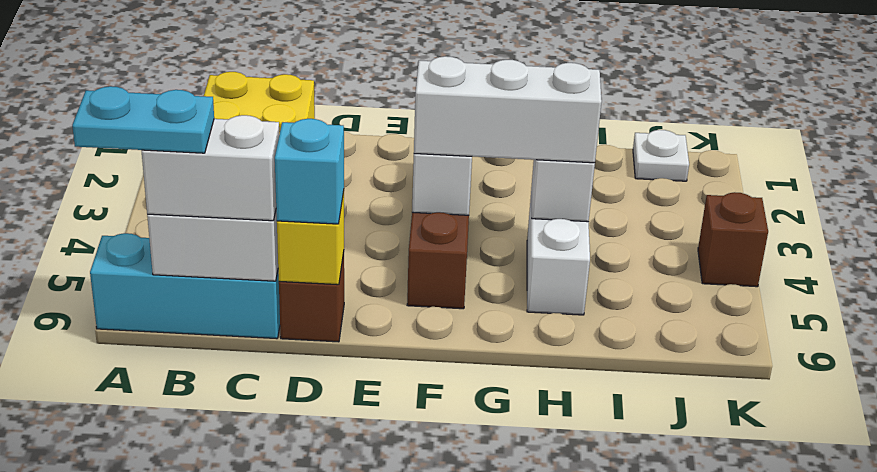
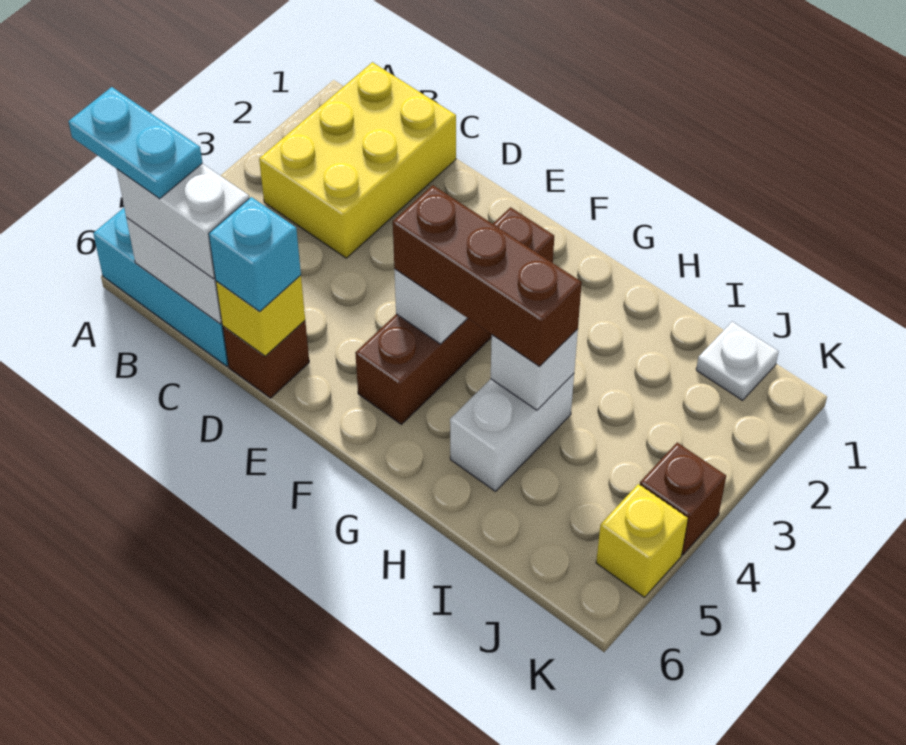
white brick F4:H4 level 3 -> brown brick F4:H4 level 3
none -> yellow brick K5 level 1

